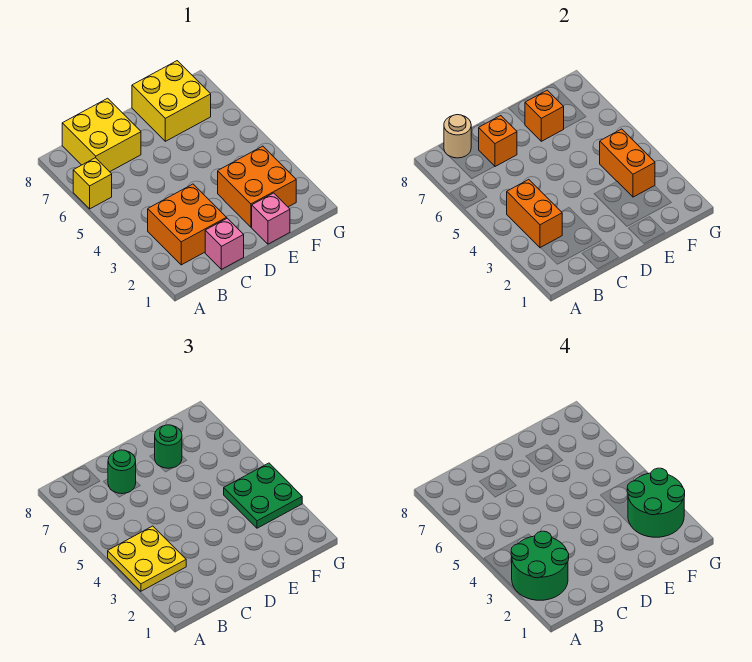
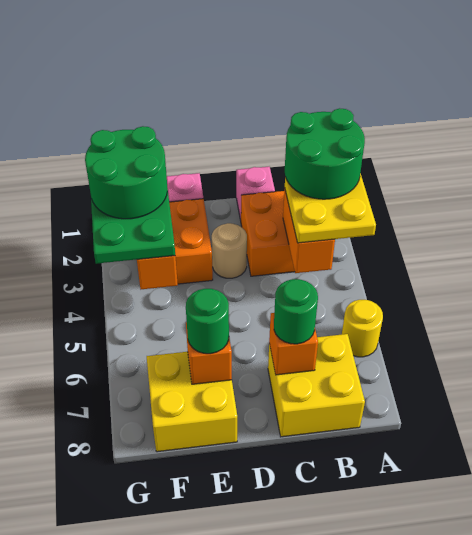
yellow brick A6 level 1 -> yellow round brick A6 level 1
tan round brick B8 level 2 -> tan round brick D3 level 1

